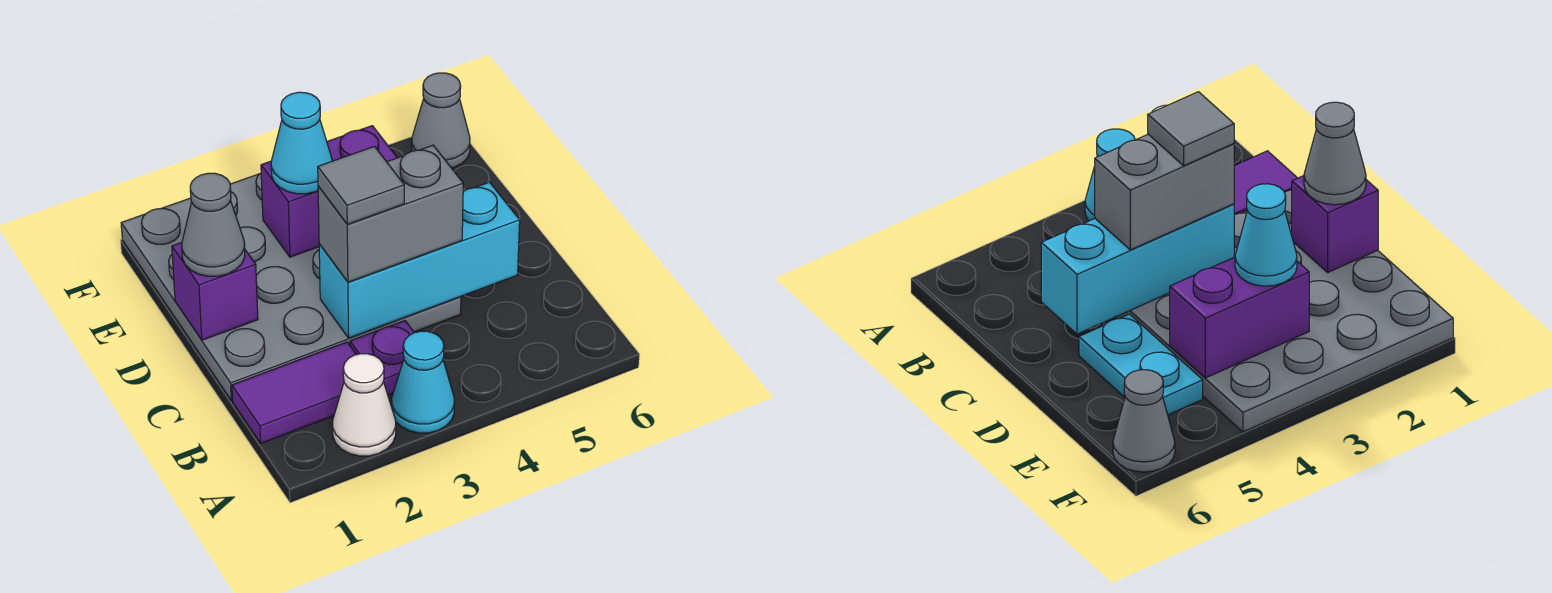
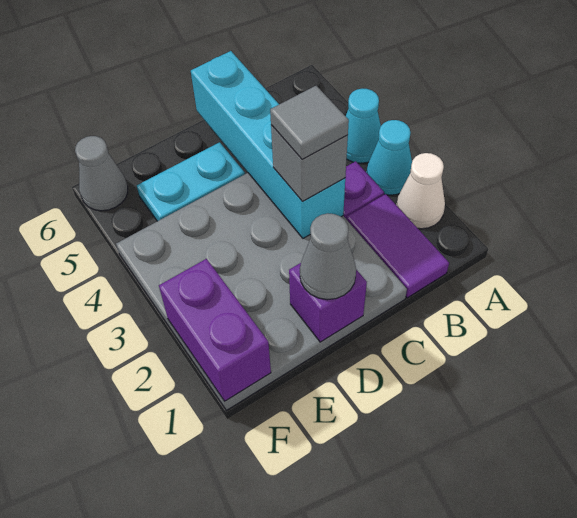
cyan brick C3:C5 level 2 -> cyan brick C3:C6 level 2
grey brick C3:C4 level 3 -> grey brick C3 level 3
purple brick E3:E4 level 2 -> purple brick F1:F2 level 2
cyan cone E3 level 3 -> cyan cone A4 level 1

